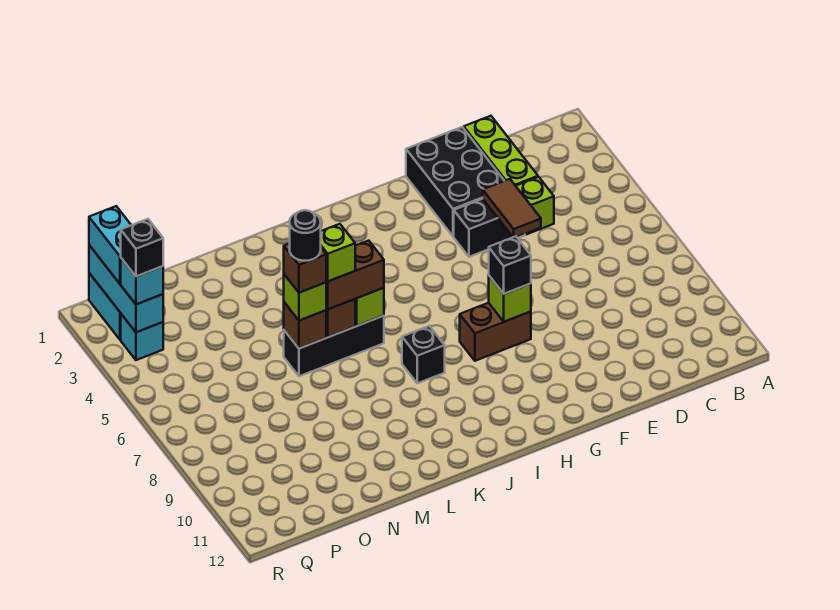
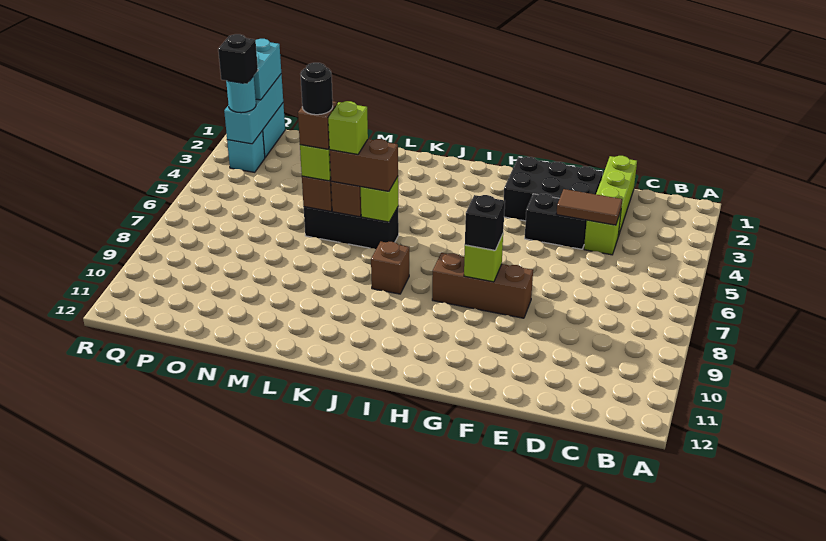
black brick E1:F3 level 1 -> black brick E2:G3 level 1
brown tile E4:E5 level 2 -> brown tile D4:E4 level 2
brown brick G8:H8 level 1 -> brown brick F8:H8 level 1
black brick J8 level 1 -> brown brick J8 level 1
cyan brick Q3 level 3 -> cyan round brick Q3 level 3

